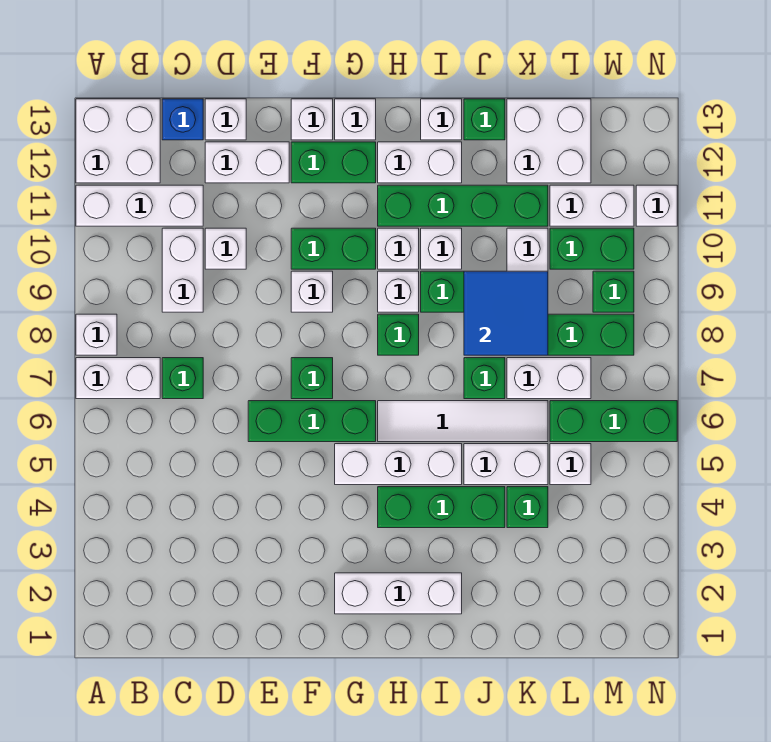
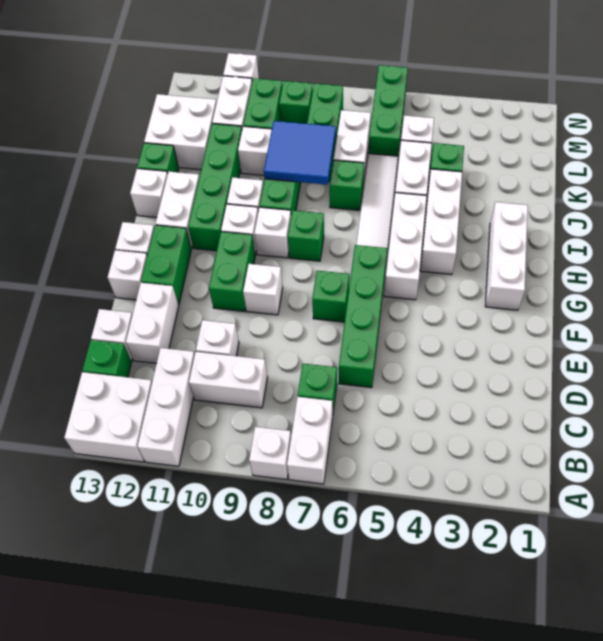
blue brick C13 level 1 -> green brick C13 level 1
green brick E6:G6 level 1 -> green brick D6:G6 level 1
green brick H4:J4 level 1 -> white brick H4:J4 level 1

